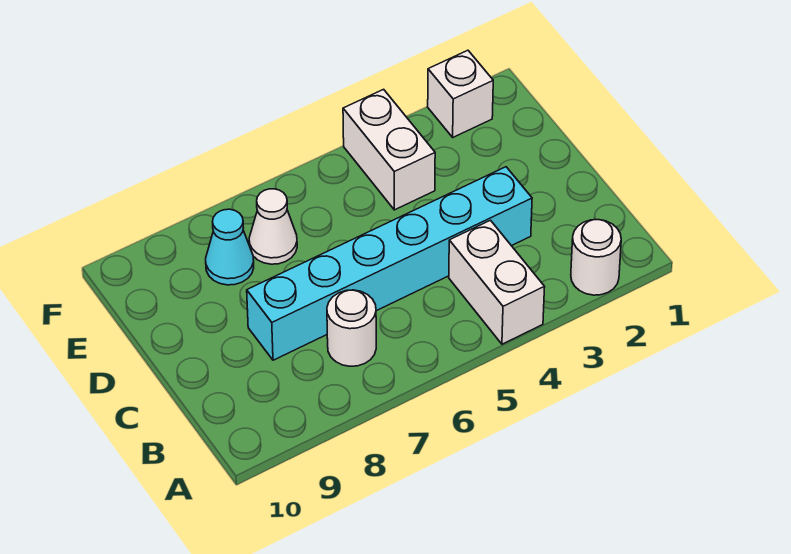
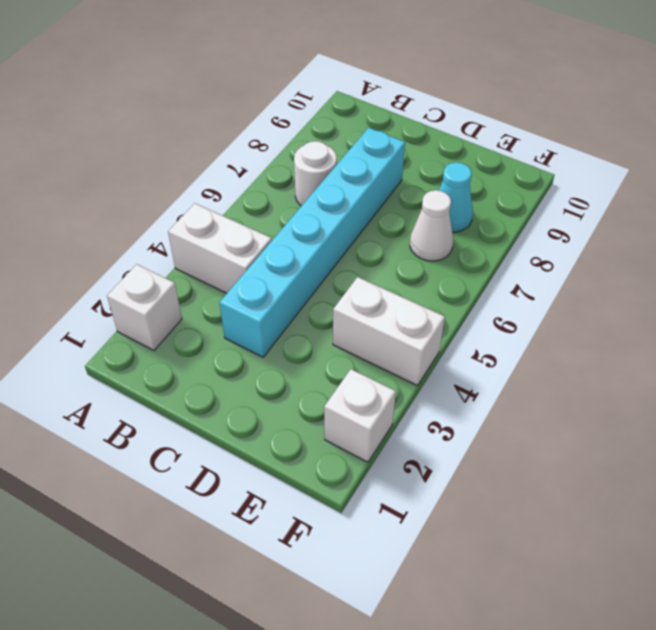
white round brick A2 level 1 -> white brick A2 level 1

